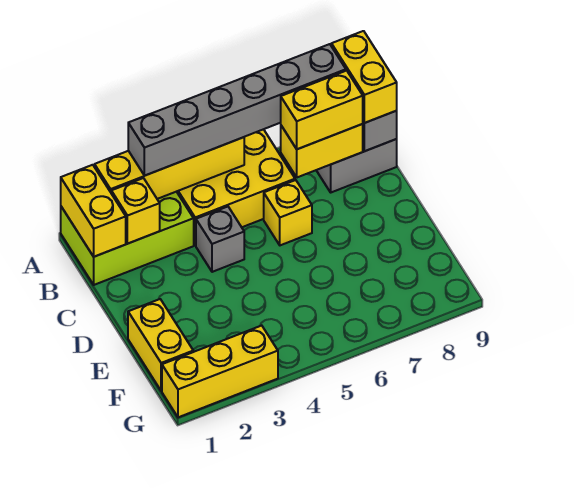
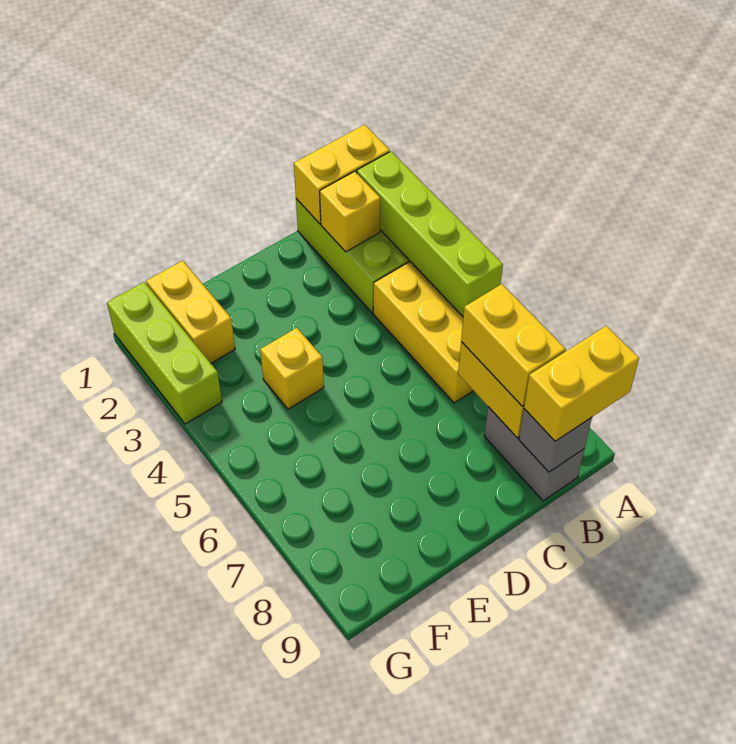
yellow brick A2:A5 level 2 -> lime brick A2:A5 level 2
grey brick A3:A8 level 3 -> none
grey brick C4 level 1 -> none
yellow brick C6 level 1 -> yellow brick E4 level 1
yellow brick E1:F1 level 1 -> yellow brick F1:F2 level 1
yellow brick G1:G3 level 1 -> lime brick G1:G3 level 1

